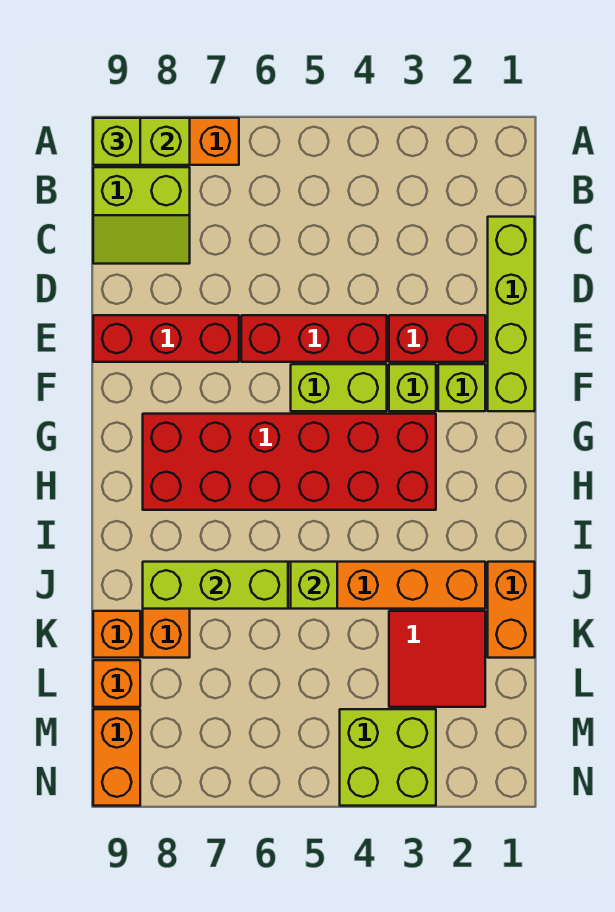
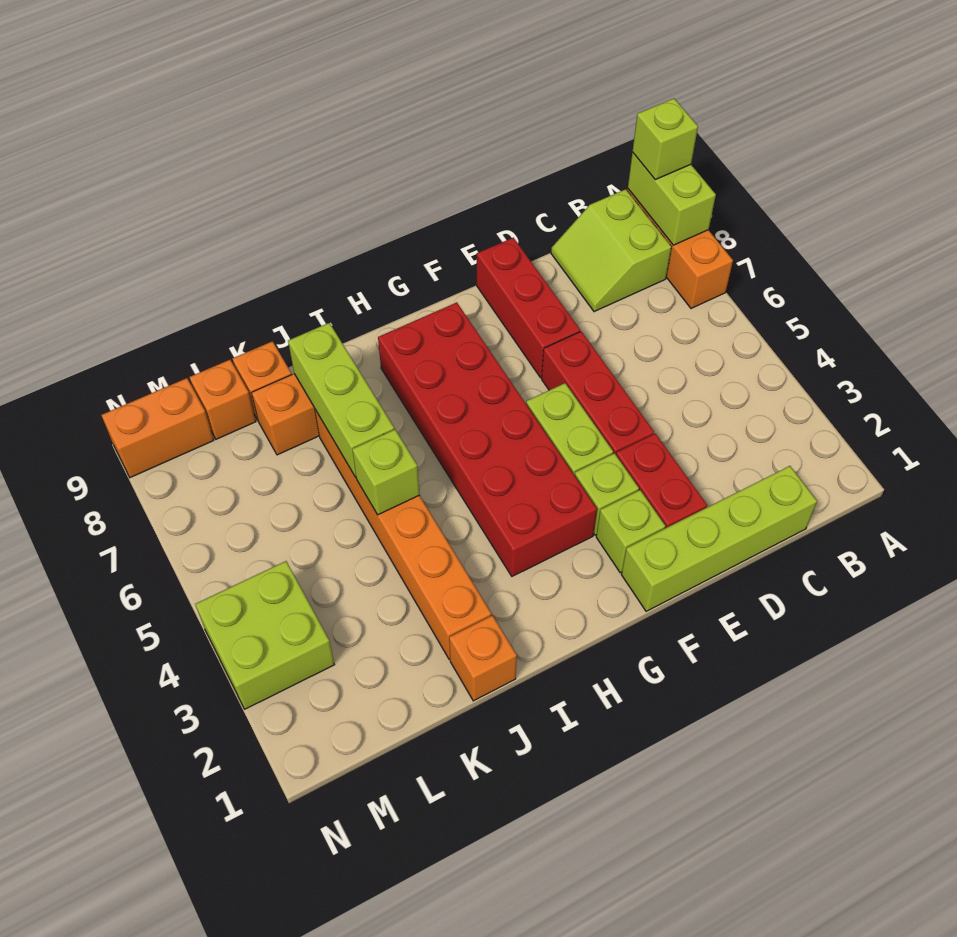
orange brick J1:K1 level 1 -> orange brick J1 level 1
red tile K2:L3 level 1 -> none

